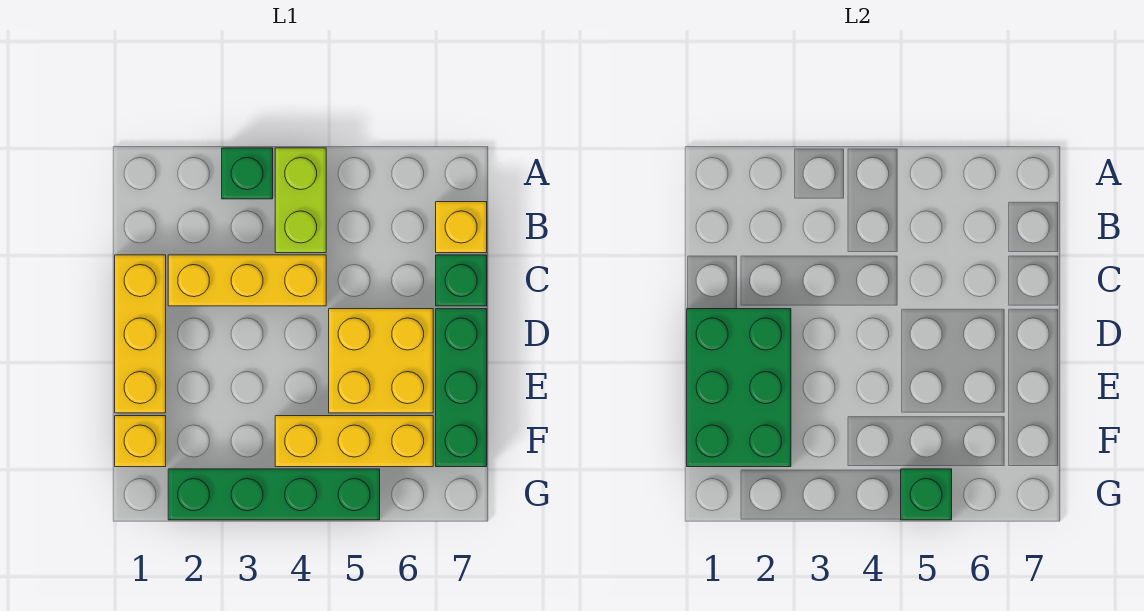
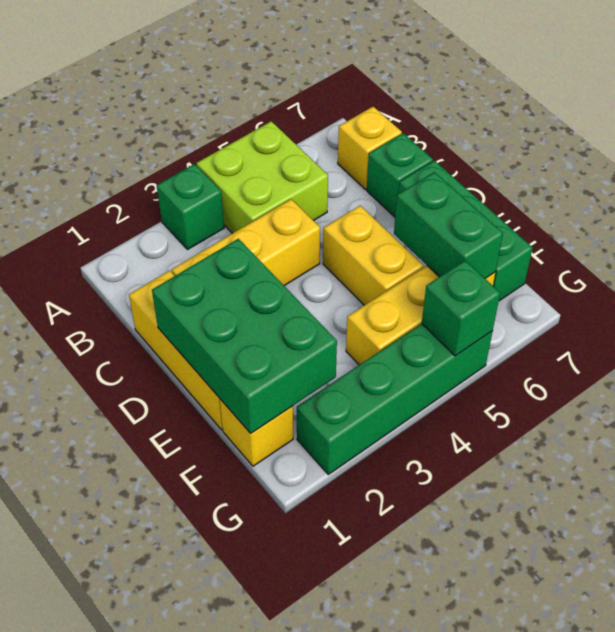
lime brick A4:B4 level 1 -> lime brick A4:B5 level 1
yellow brick D5:E6 level 1 -> yellow brick D5:E5 level 1
none -> green brick E6:F6 level 2

